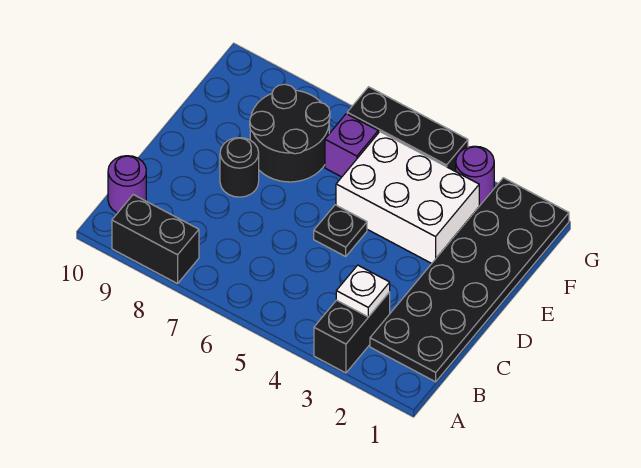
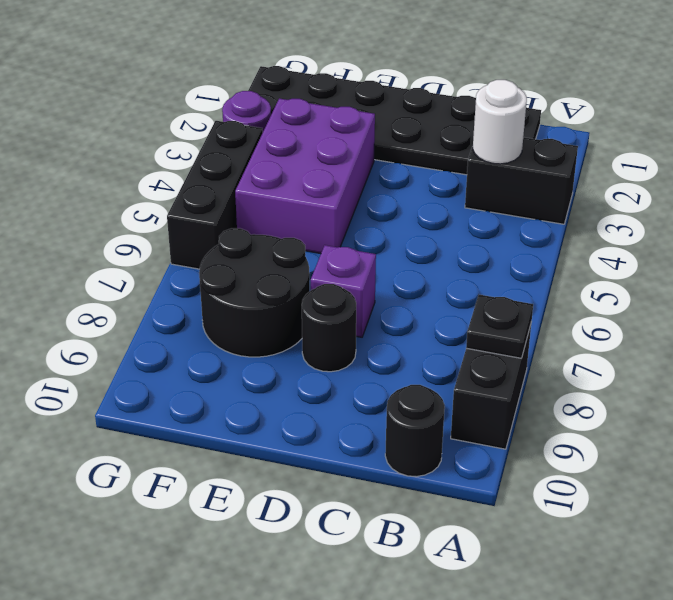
white plate B3 level 2 -> white round brick B3 level 2
purple round brick B10 level 1 -> black round brick B10 level 1
black plate D5 level 1 -> black plate A8 level 2
white brick E3:F5 level 1 -> purple brick E3:F5 level 1
purple brick F6 level 1 -> purple brick D7 level 1

